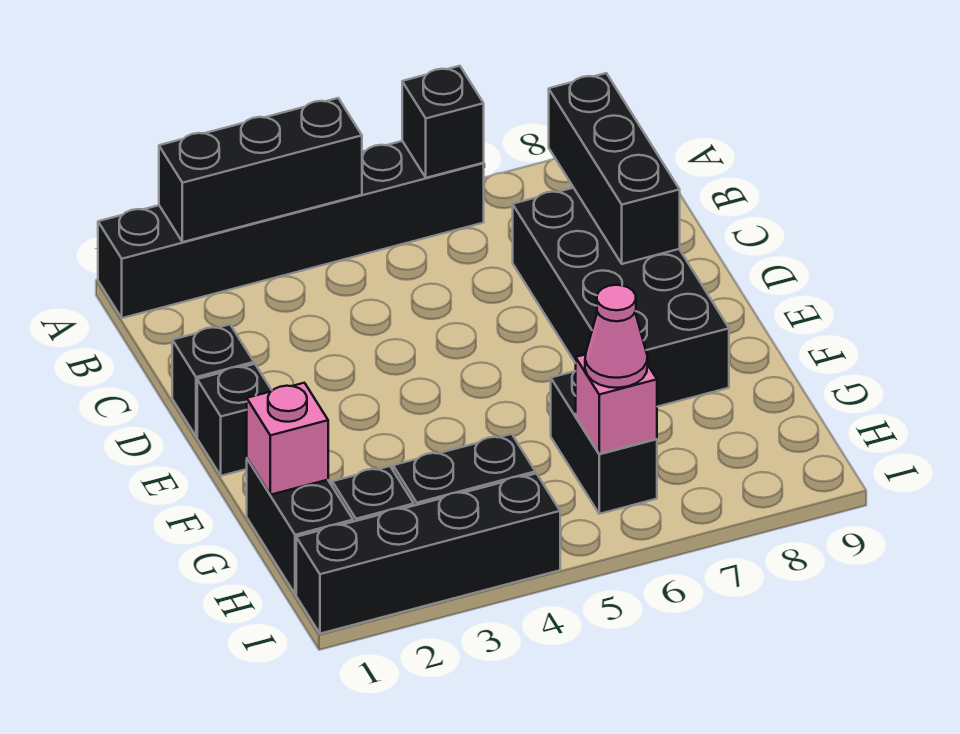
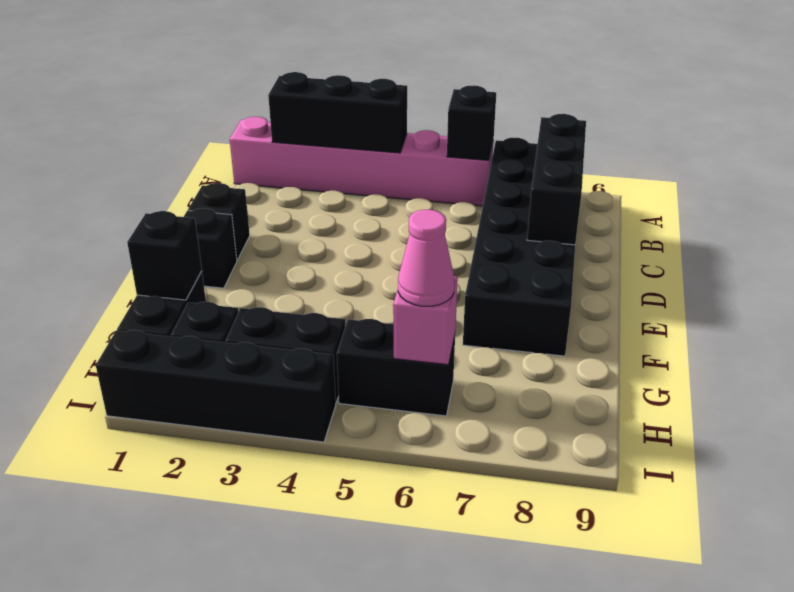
black brick A1:A6 level 1 -> pink brick A1:A6 level 1
black brick C7:F8 level 1 -> black brick A7:F8 level 1
pink brick G1 level 2 -> black brick G1 level 2
black brick G6:H6 level 1 -> black brick H5:H6 level 1

